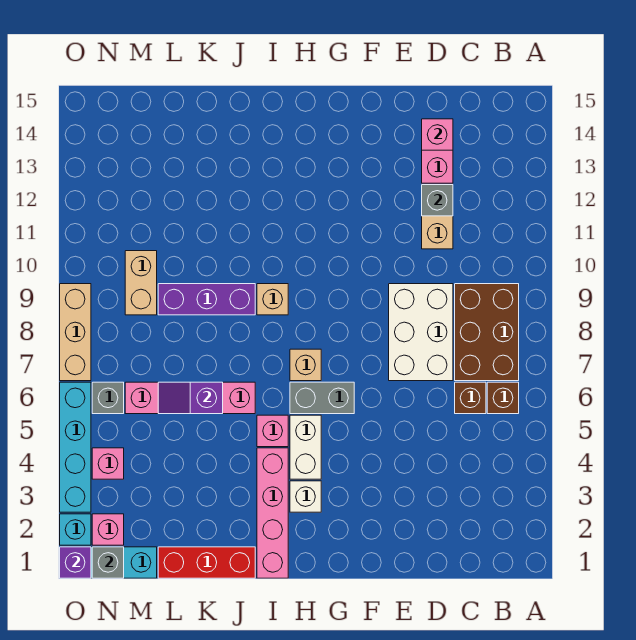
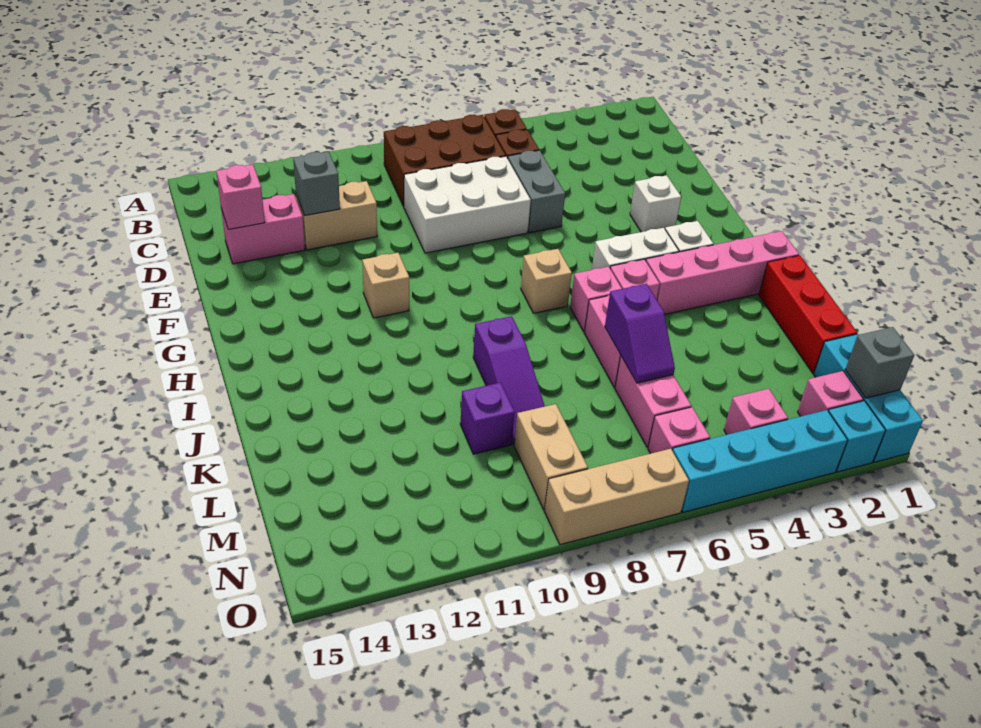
none -> white brick F3 level 1
grey brick G6:H6 level 1 -> grey brick D6:E6 level 1
none -> pink brick I6 level 1
tan brick I9 level 1 -> tan brick G11 level 1
purple brick J9:L9 level 1 -> purple slope J9:L9 level 1 top J
tan brick M9:M10 level 1 -> tan brick M9:N9 level 1
grey brick N6 level 1 -> pink brick N6 level 1
purple brick O1 level 2 -> purple brick L10 level 1

